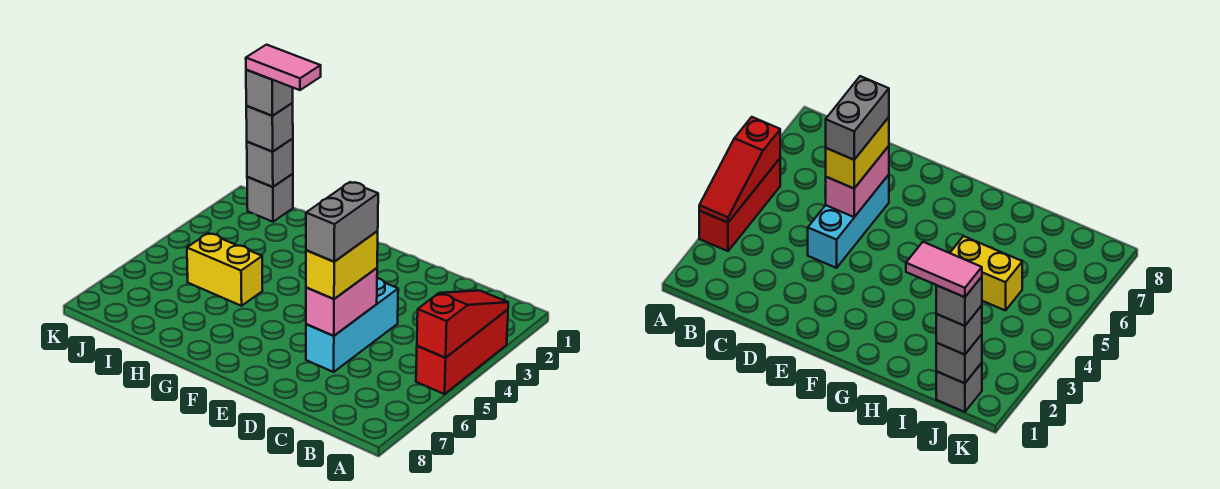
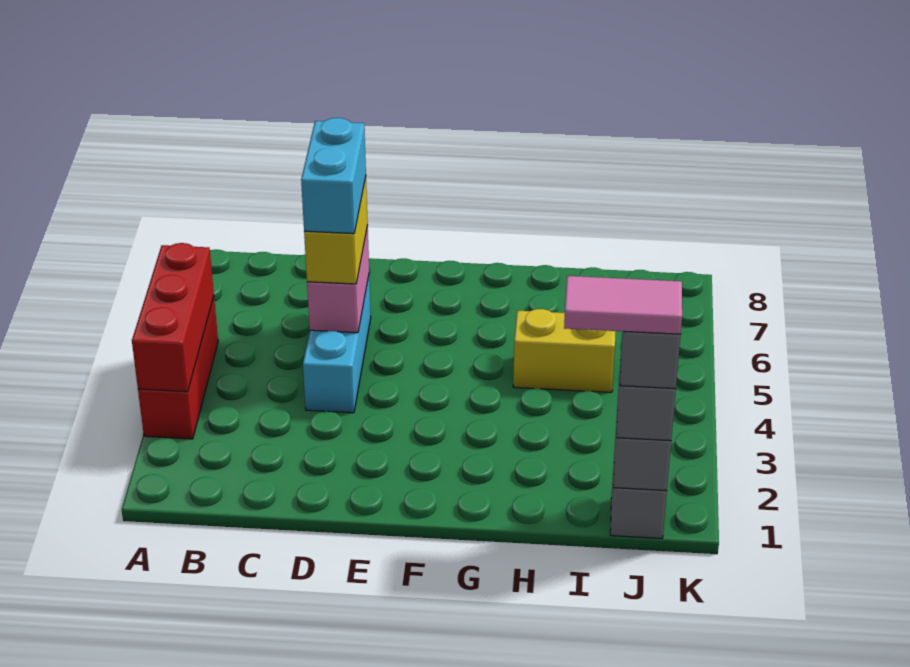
red slope A3:A5 level 2 top 5 -> red brick A3:A5 level 2
grey brick D5:D6 level 4 -> cyan brick D5:D6 level 4

